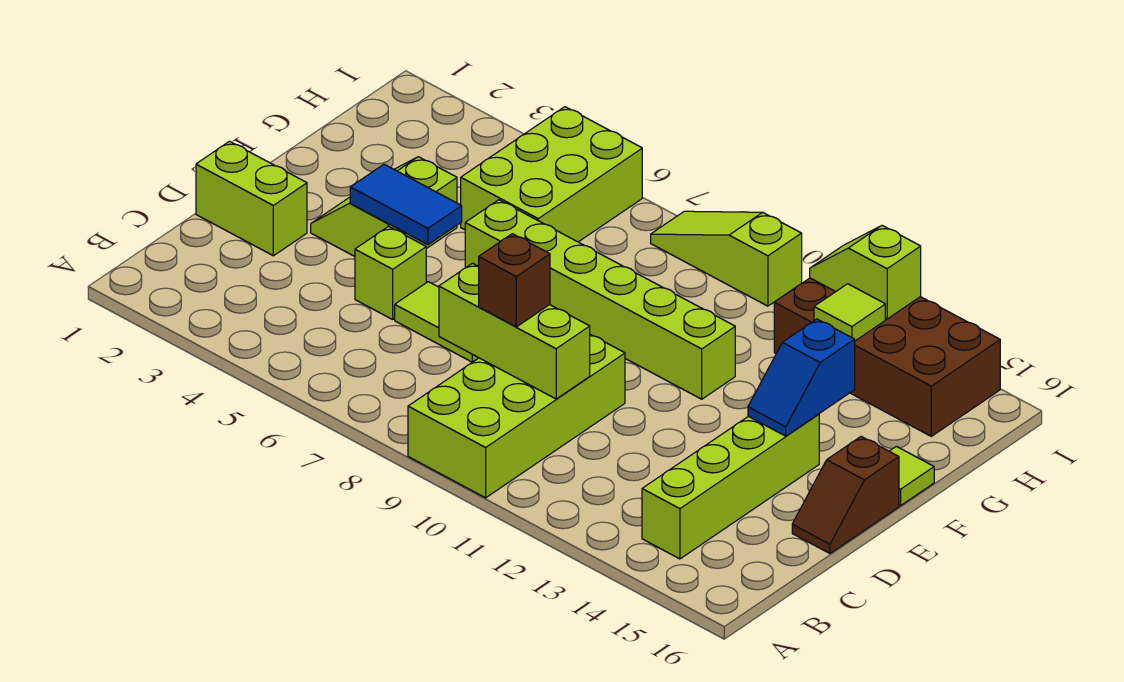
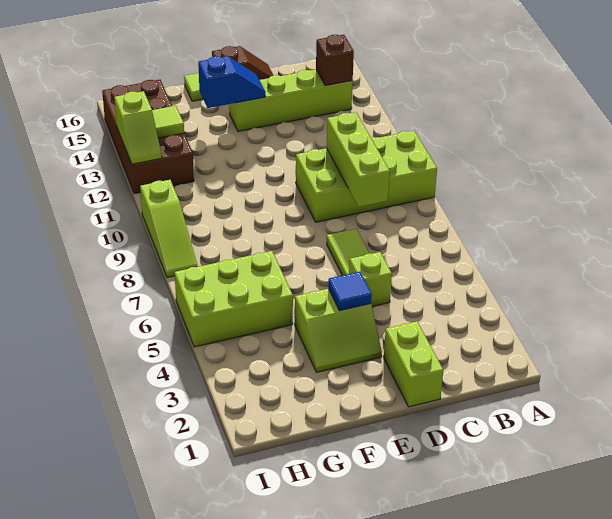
brown brick C9 level 3 -> brown brick B14 level 2
blue tile E4:E5 level 2 -> blue tile E4 level 2
lime brick F6:F11 level 1 -> none

